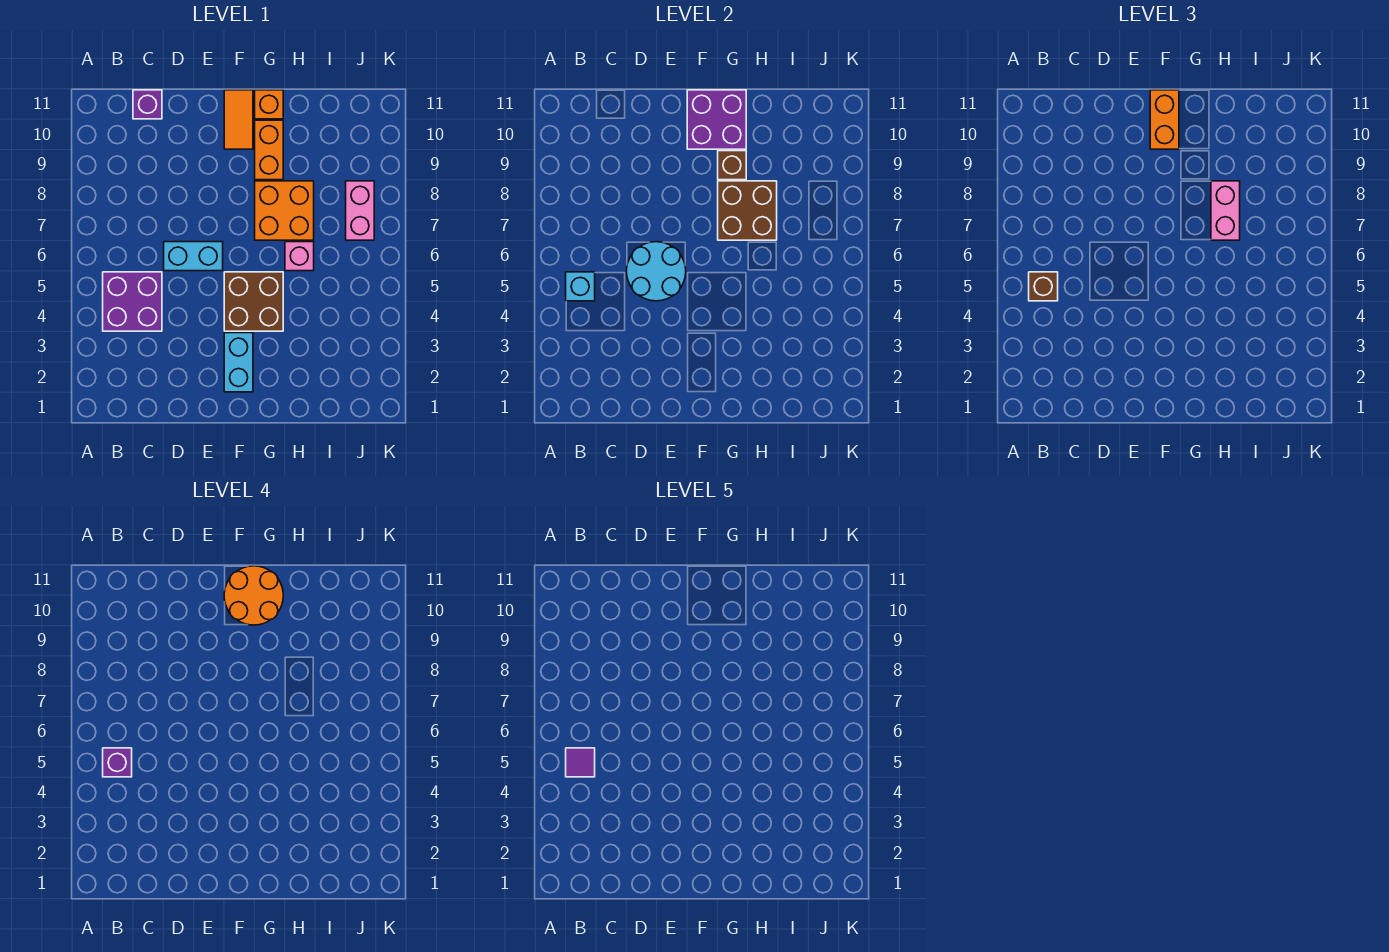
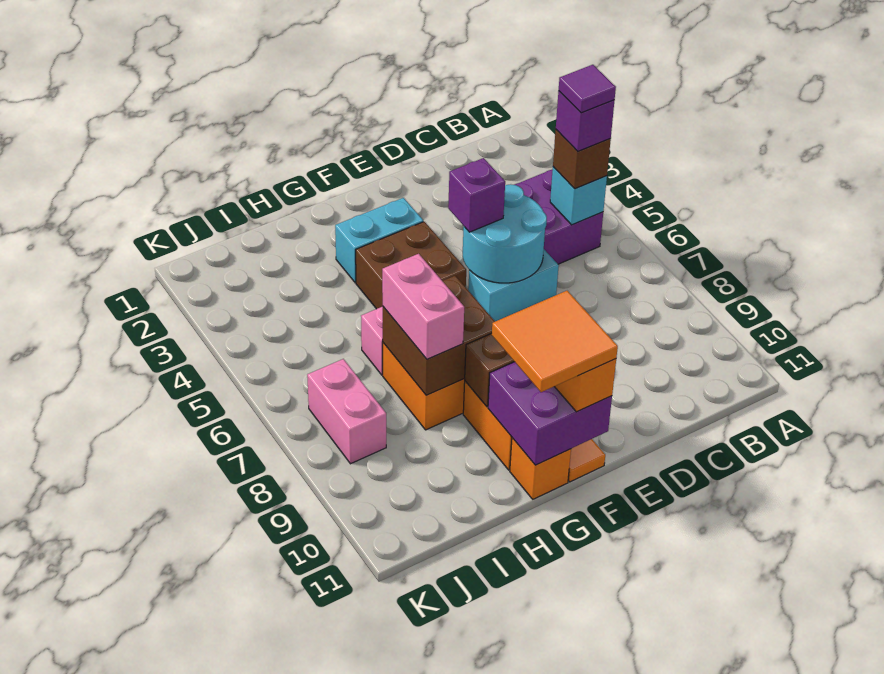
purple brick C11 level 1 -> purple brick E5 level 3
cyan brick F2:F3 level 1 -> cyan brick F3:G3 level 1
orange round brick F10:G11 level 4 -> orange tile F10:G11 level 4

